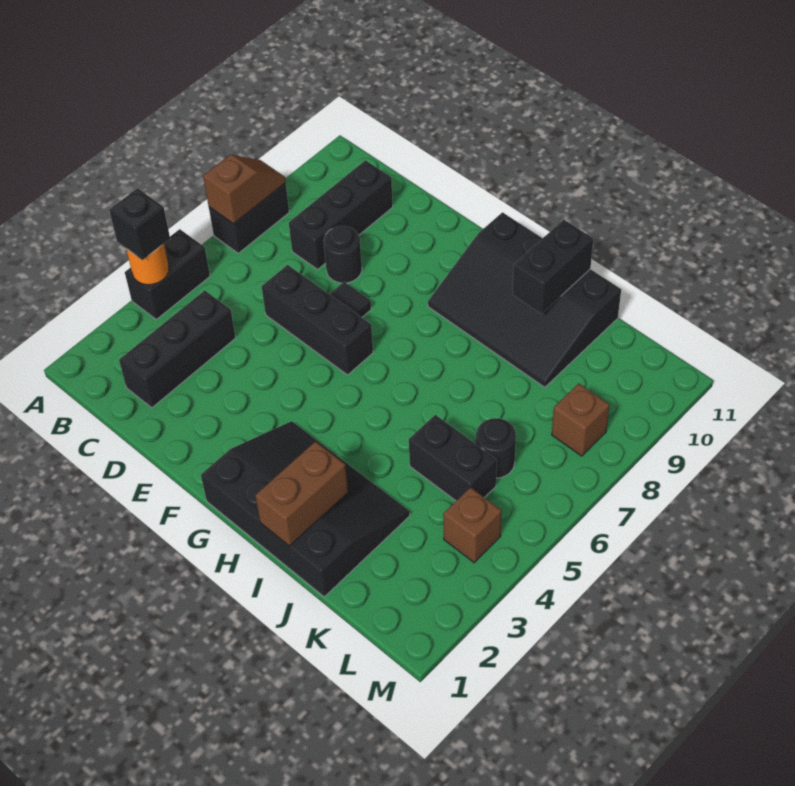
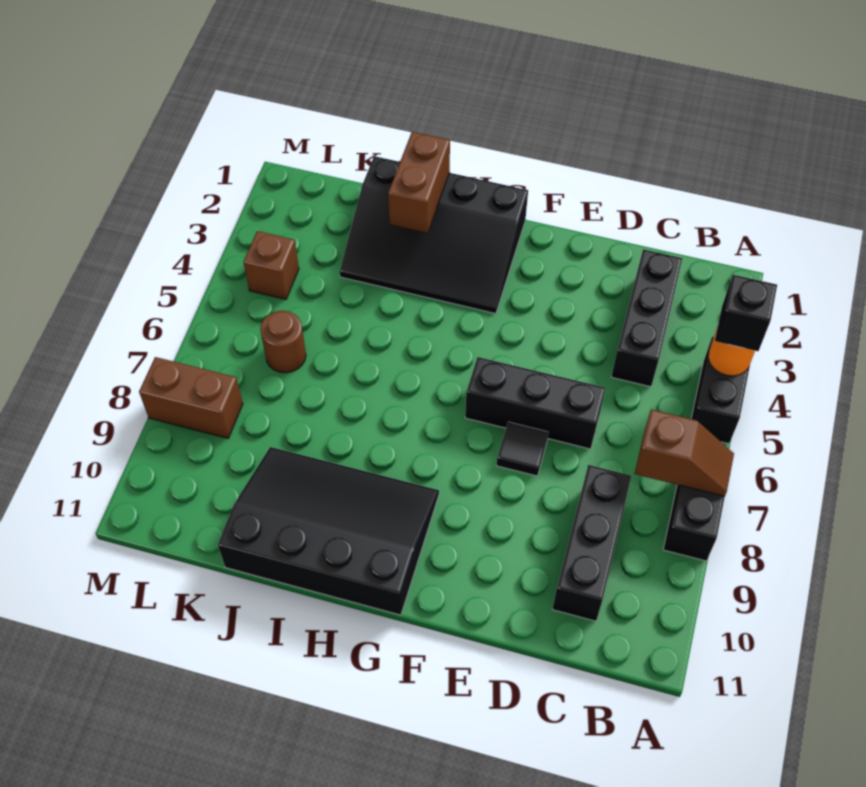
brown slope A7:A8 level 2 top 7 -> brown slope A7:B7 level 2 top B
black round brick D8 level 1 -> none
black brick I10:I11 level 2 -> none
black brick J5:K5 level 1 -> none
black round brick K6 level 1 -> brown round brick K6 level 1
brown brick L8 level 1 -> brown brick L8:M8 level 1

